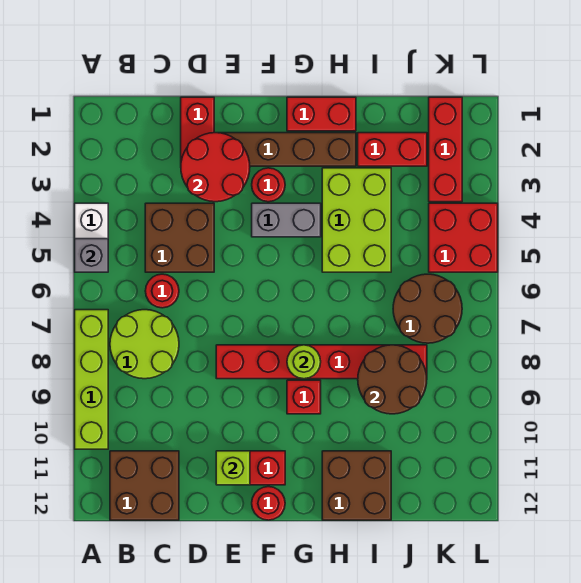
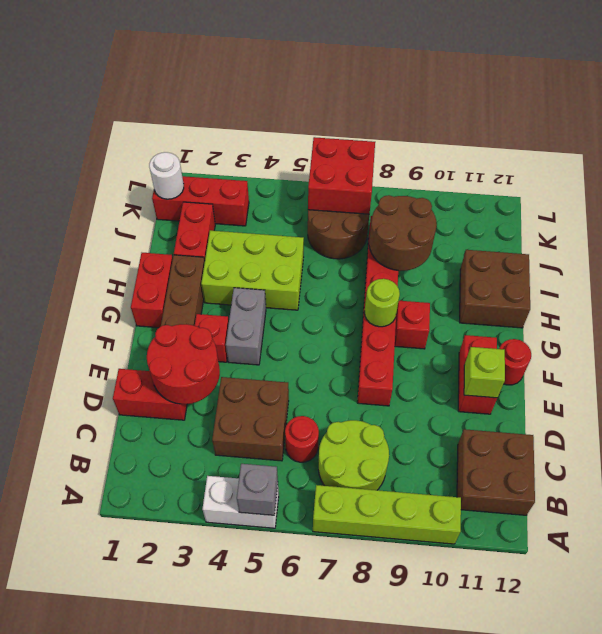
red round brick F3 level 1 -> red brick F3 level 1
none -> white round brick K1 level 2
red brick K4:L5 level 1 -> red brick K6:L7 level 2

